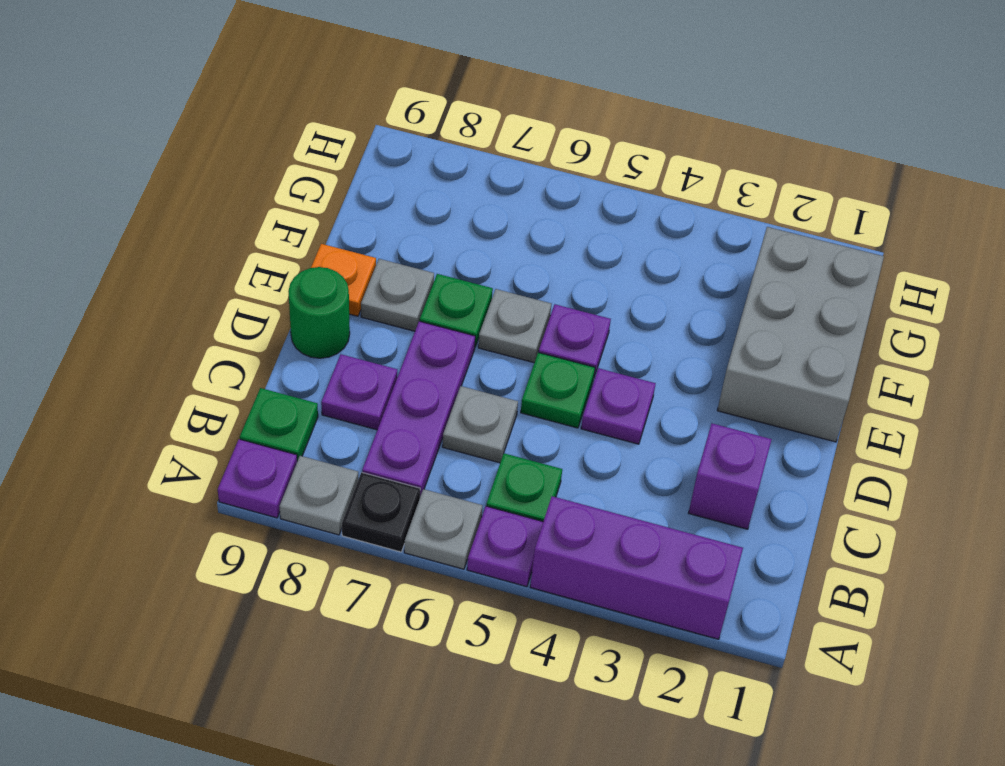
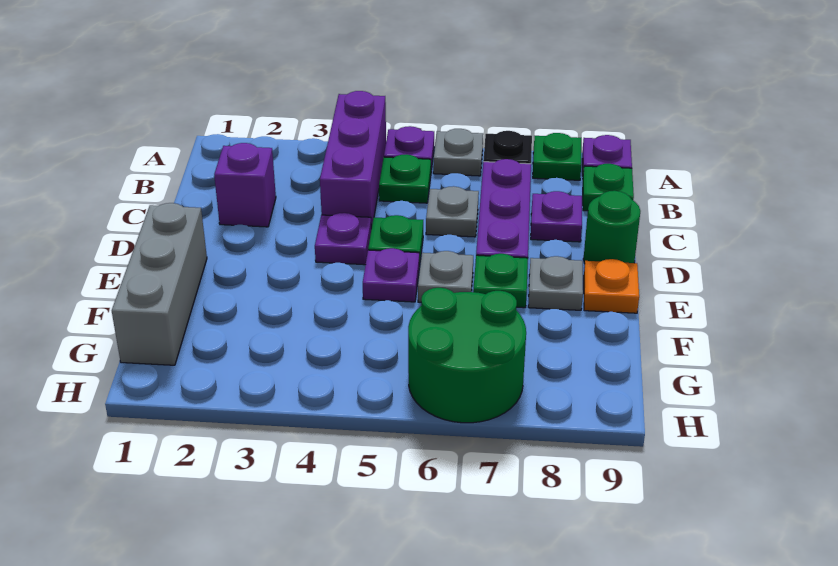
purple brick A2:A4 level 1 -> purple brick A4:C4 level 1
grey plate A8 level 1 -> green plate A8 level 1
grey brick E1:G2 level 1 -> grey brick E1:G1 level 1
none -> green round brick G6:H7 level 1

